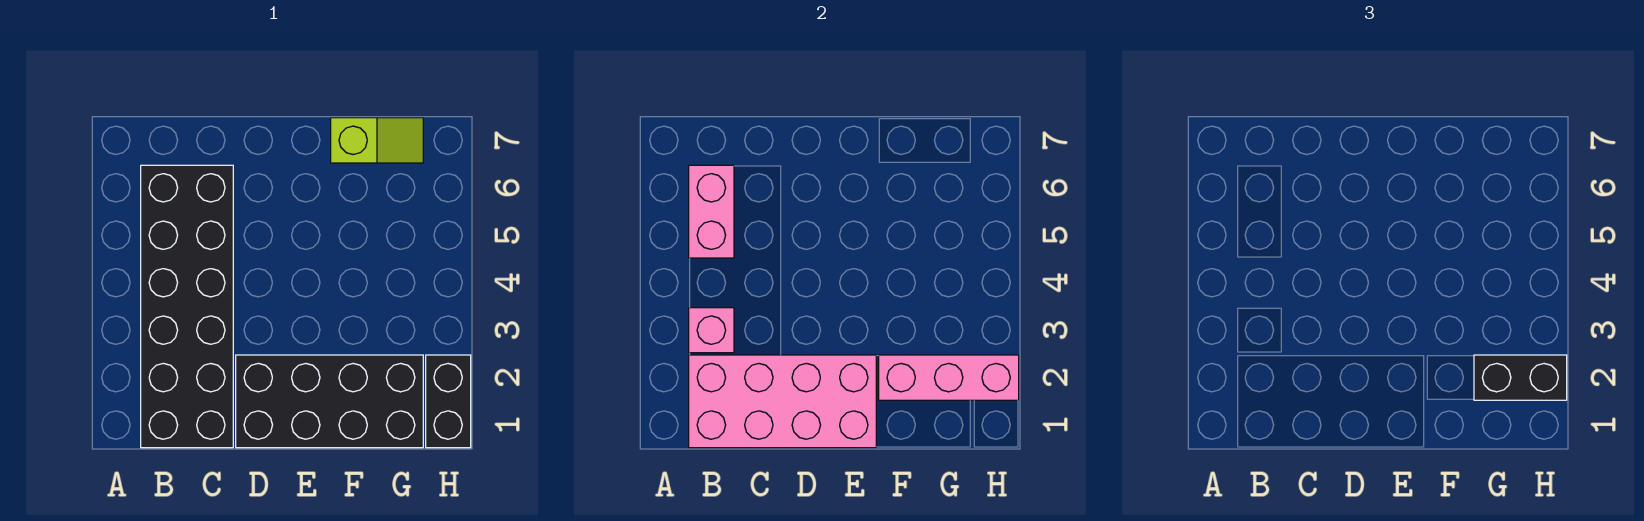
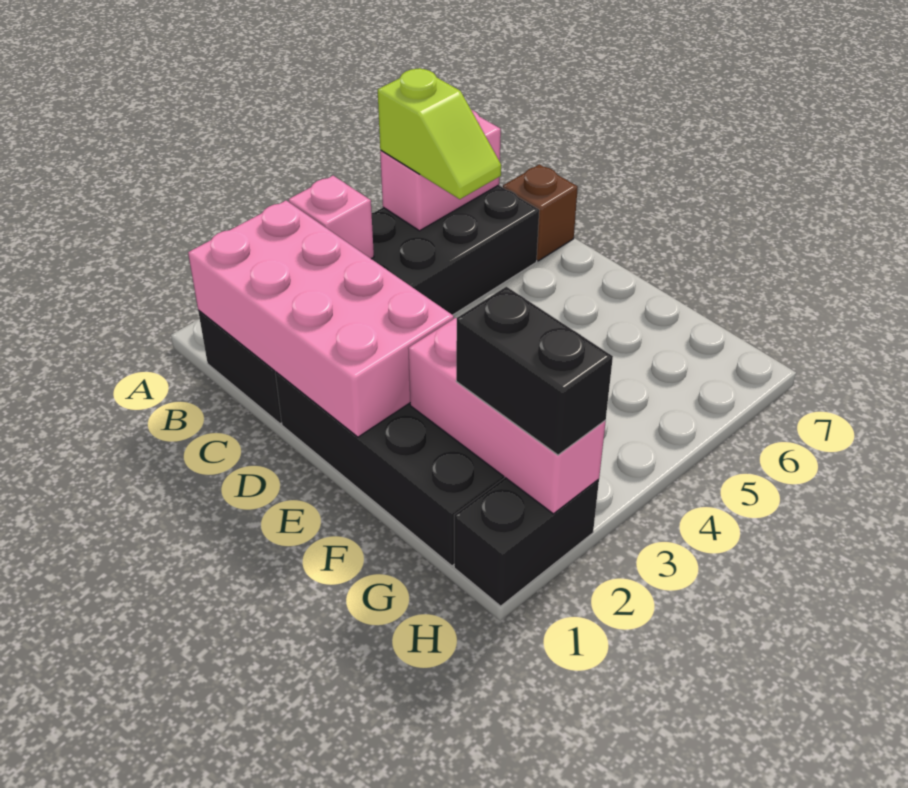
none -> brown brick C7 level 1
lime slope F7:G7 level 1 top F -> lime slope B5:C5 level 3 top B

